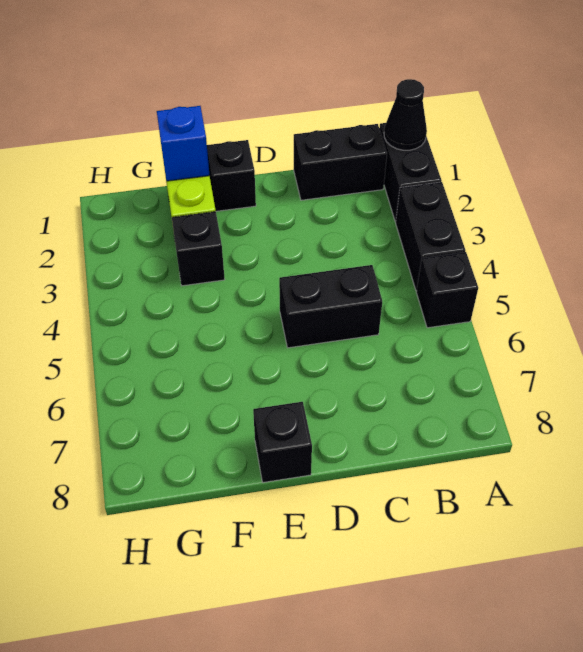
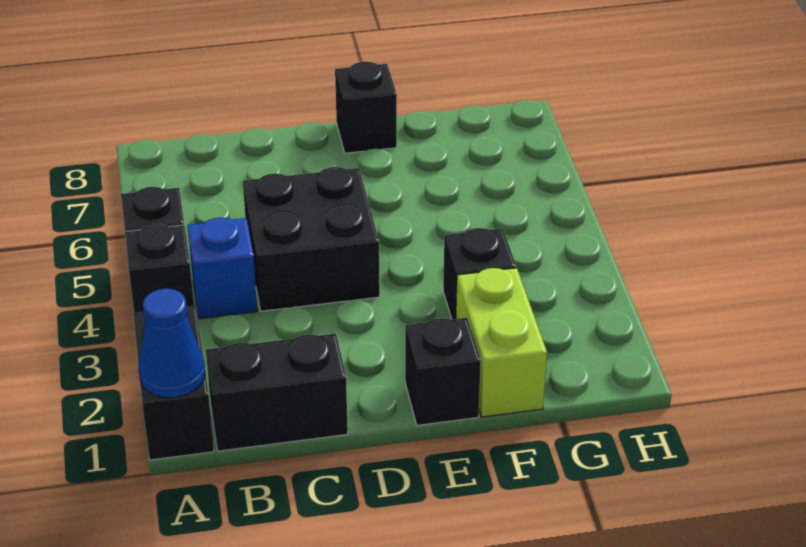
black cone A1 level 2 -> blue cone A1 level 2
black brick A3:A4 level 1 -> black brick A4 level 1
black brick C5:D5 level 1 -> black brick C4:D5 level 1
blue brick F1 level 2 -> blue brick B4 level 1

